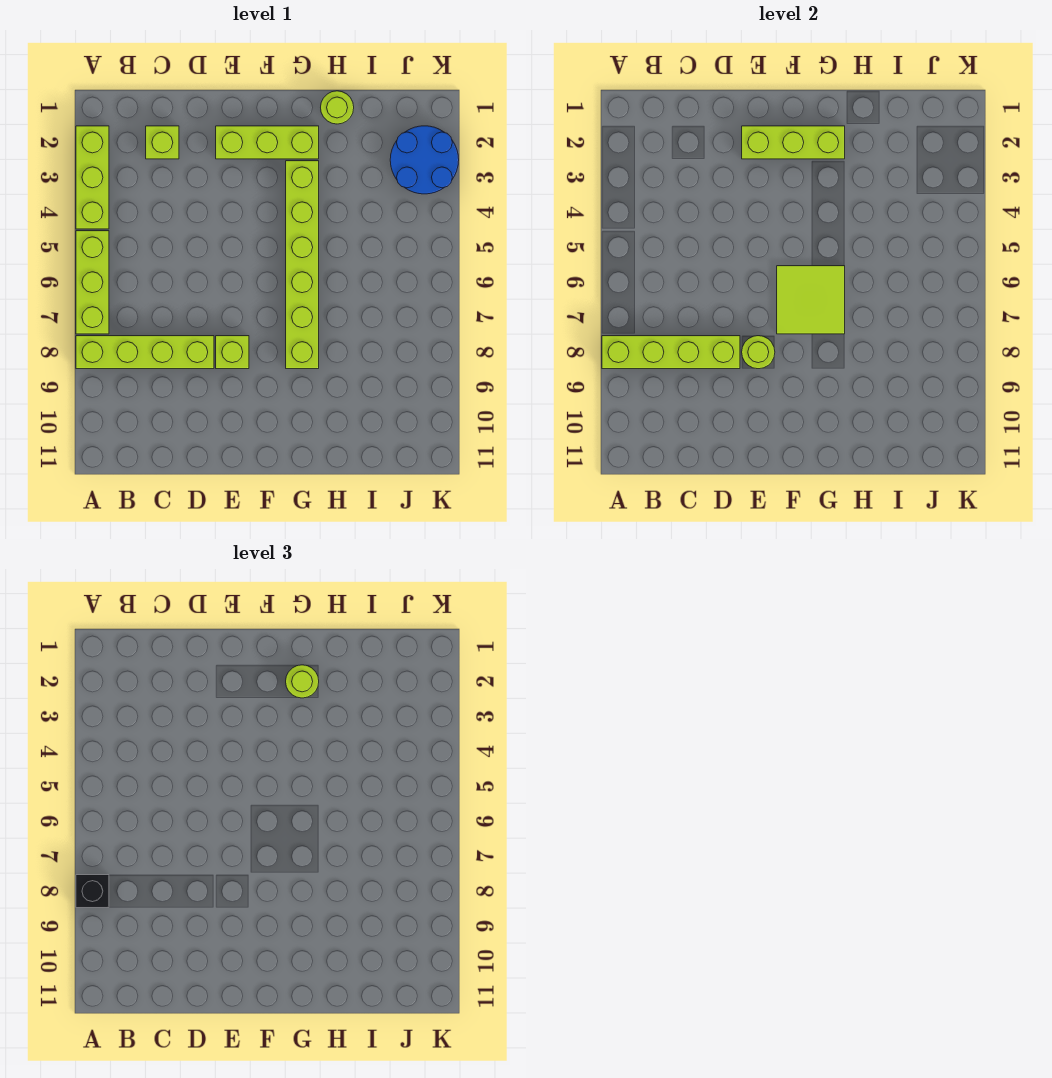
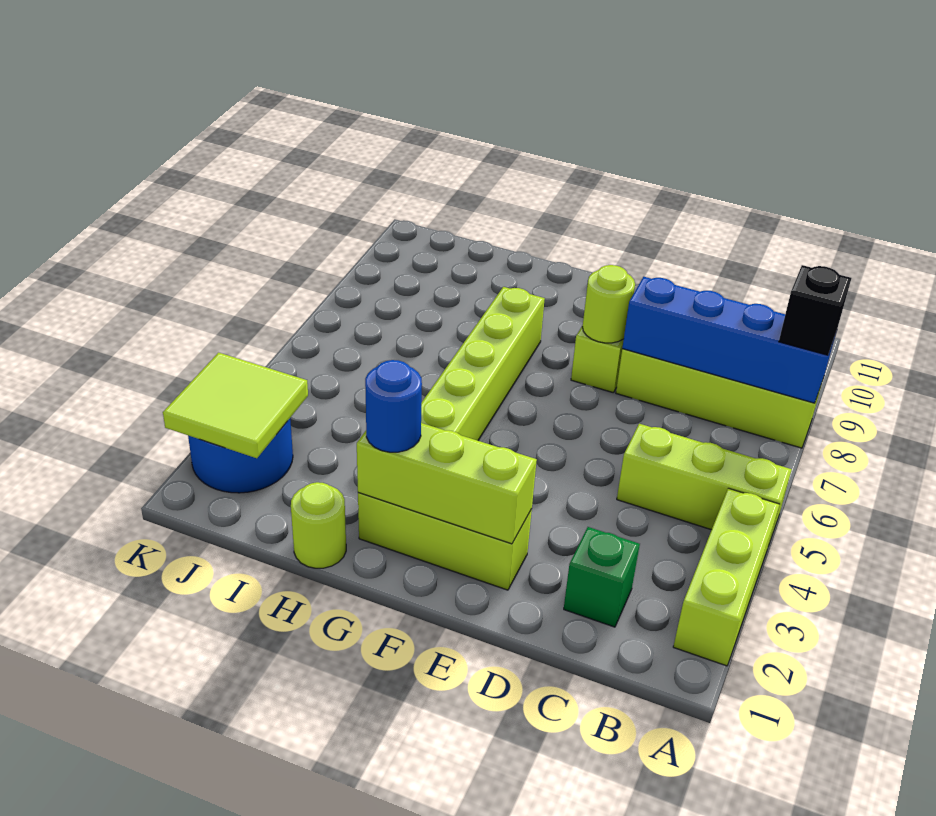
lime brick A5:A7 level 1 -> lime brick A5:C5 level 1
lime brick A8:D8 level 2 -> blue brick A8:D8 level 2
lime brick C2 level 1 -> green brick C2 level 1
lime tile F6:G7 level 2 -> lime tile J2:K3 level 2
lime round brick G2 level 3 -> blue round brick G2 level 3

